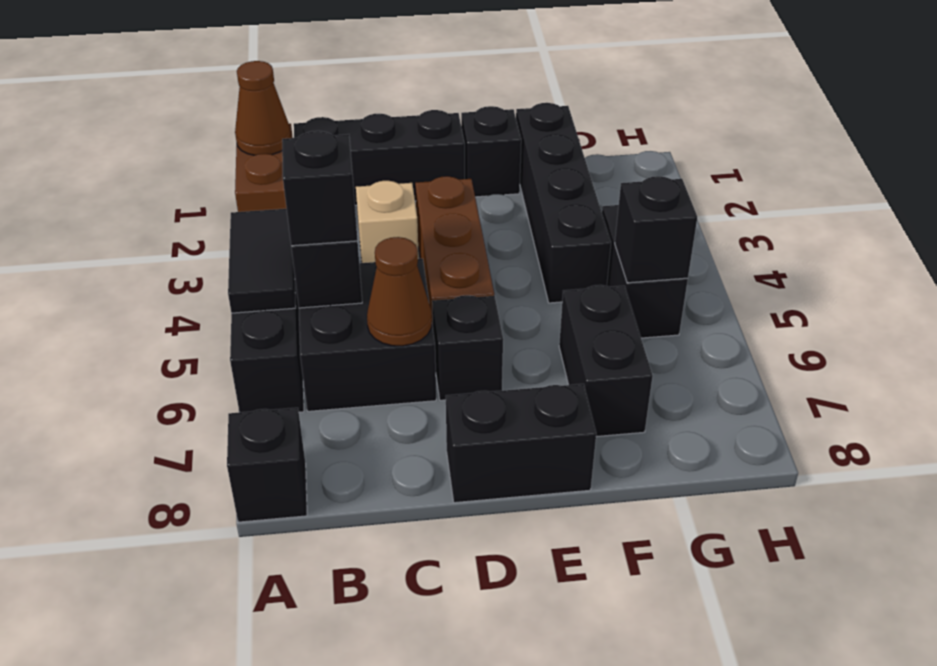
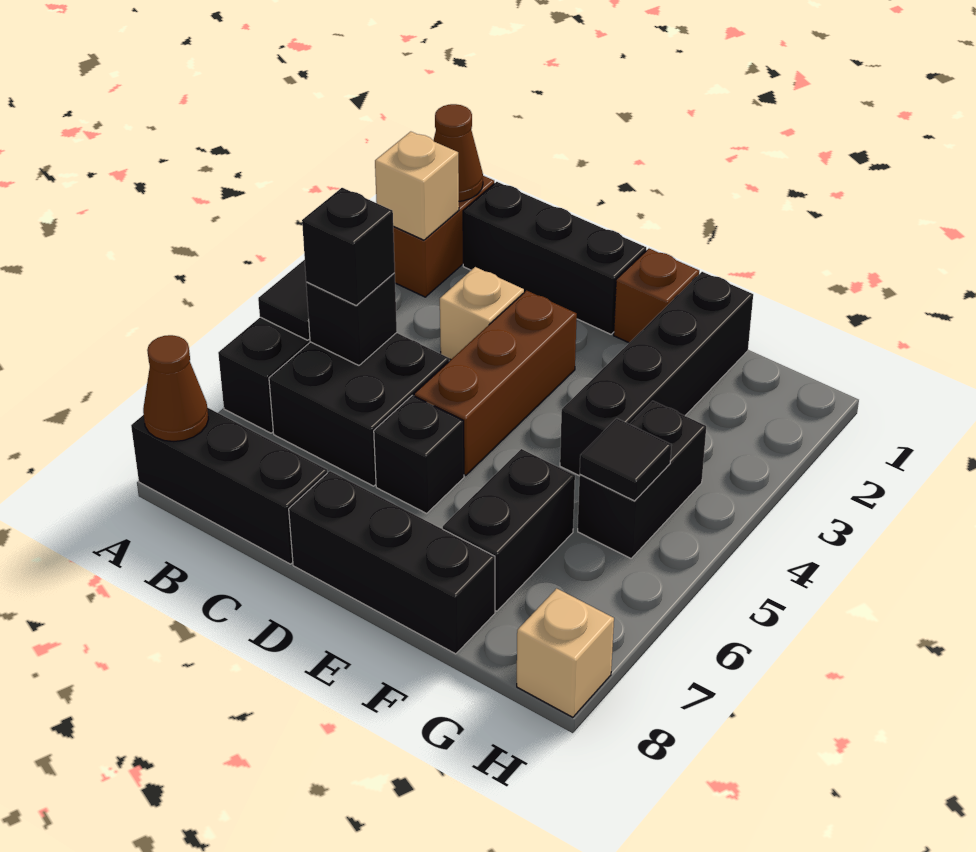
none -> tan brick A2 level 2
black brick A8 level 1 -> black brick A8:C8 level 1
brown cone C6 level 2 -> brown cone A8 level 2
black brick D8:E8 level 1 -> black brick D8:F8 level 1
black brick E1 level 1 -> brown brick E1 level 1
black brick G5 level 2 -> black tile G5 level 2
none -> tan brick H8 level 1

